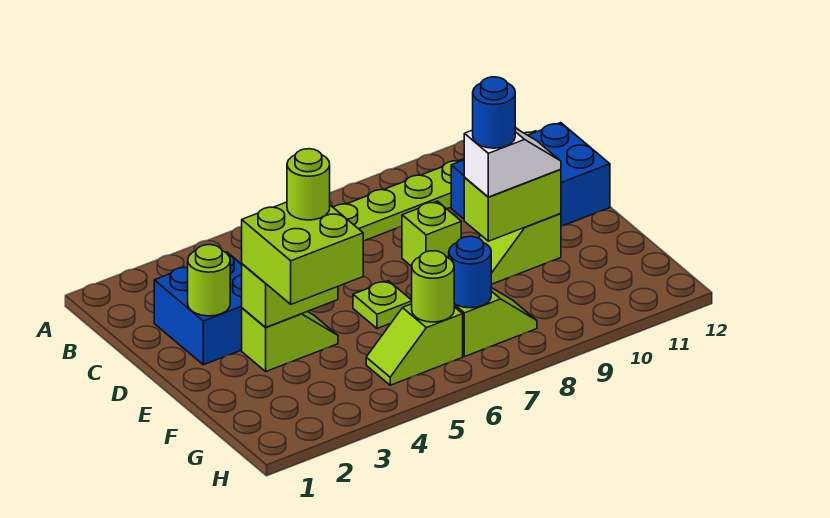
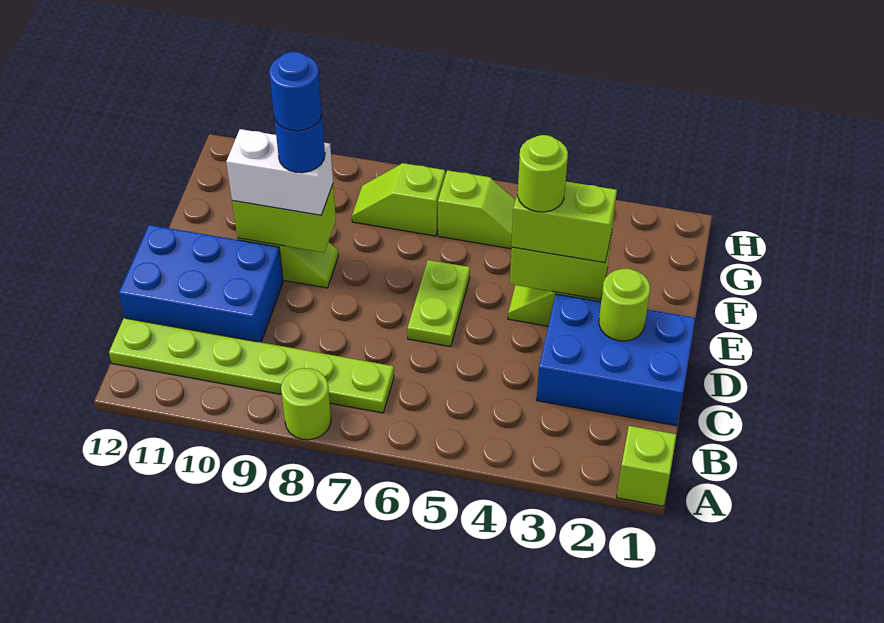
blue brick C2:D3 level 1 -> blue brick C1:D3 level 1
lime brick D8 level 1 -> lime brick A1 level 1
lime brick E3:F4 level 3 -> lime brick E3:E4 level 3
lime plate E6 level 1 -> lime plate D6:E6 level 1
white slope E9:E10 level 3 top 9 -> white brick E9:E10 level 3
lime round brick G6 level 2 -> lime round brick A8 level 1
blue round brick G7 level 2 -> blue round brick E9 level 5

